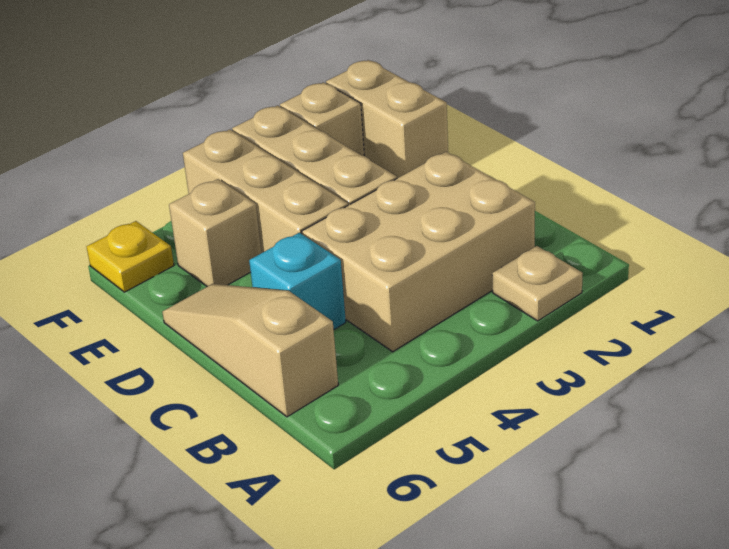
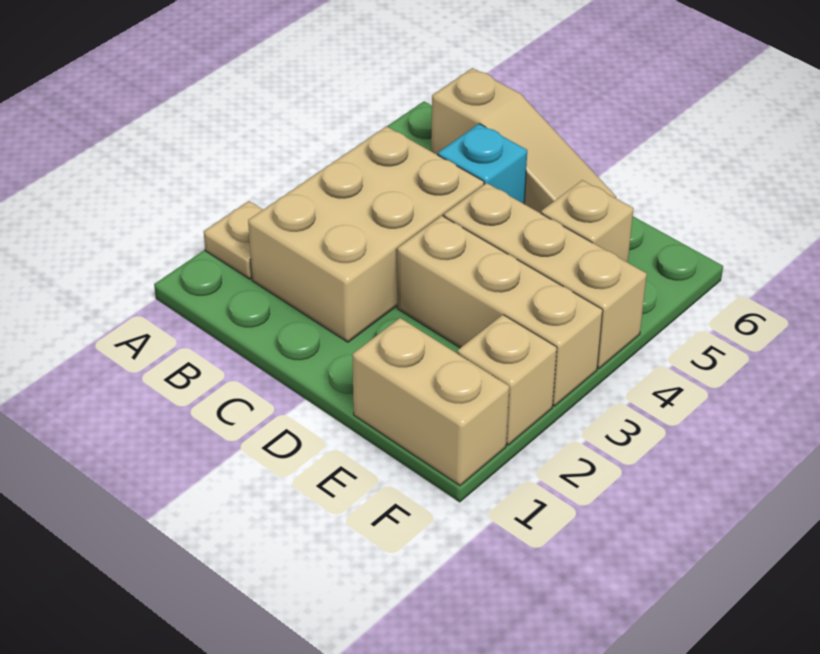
yellow plate F6 level 1 -> none

